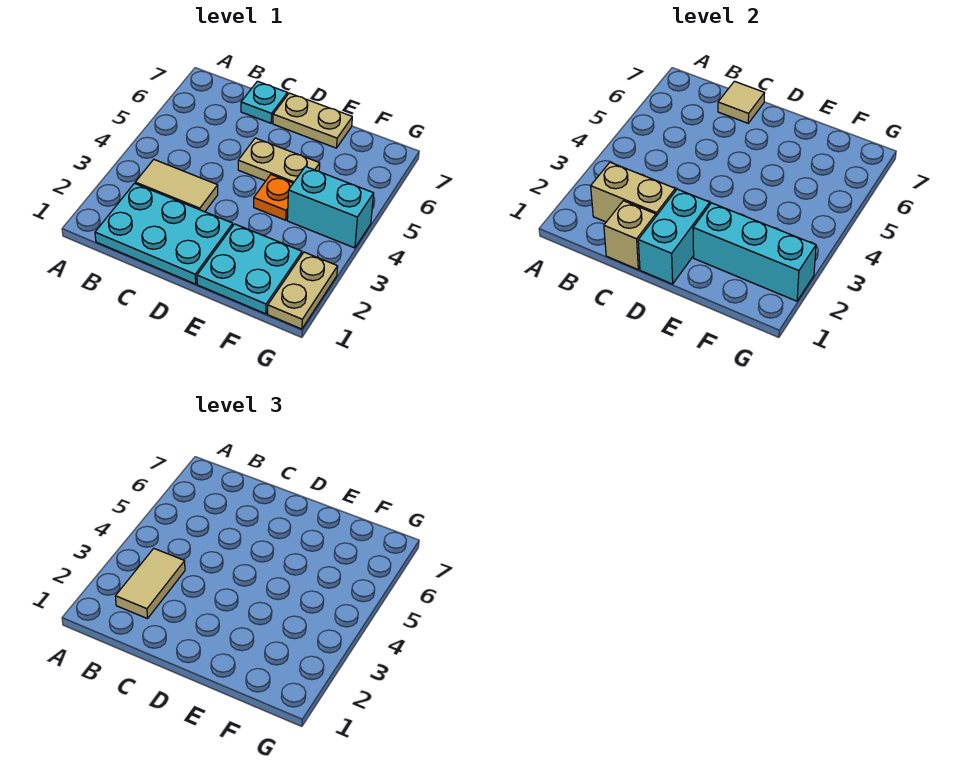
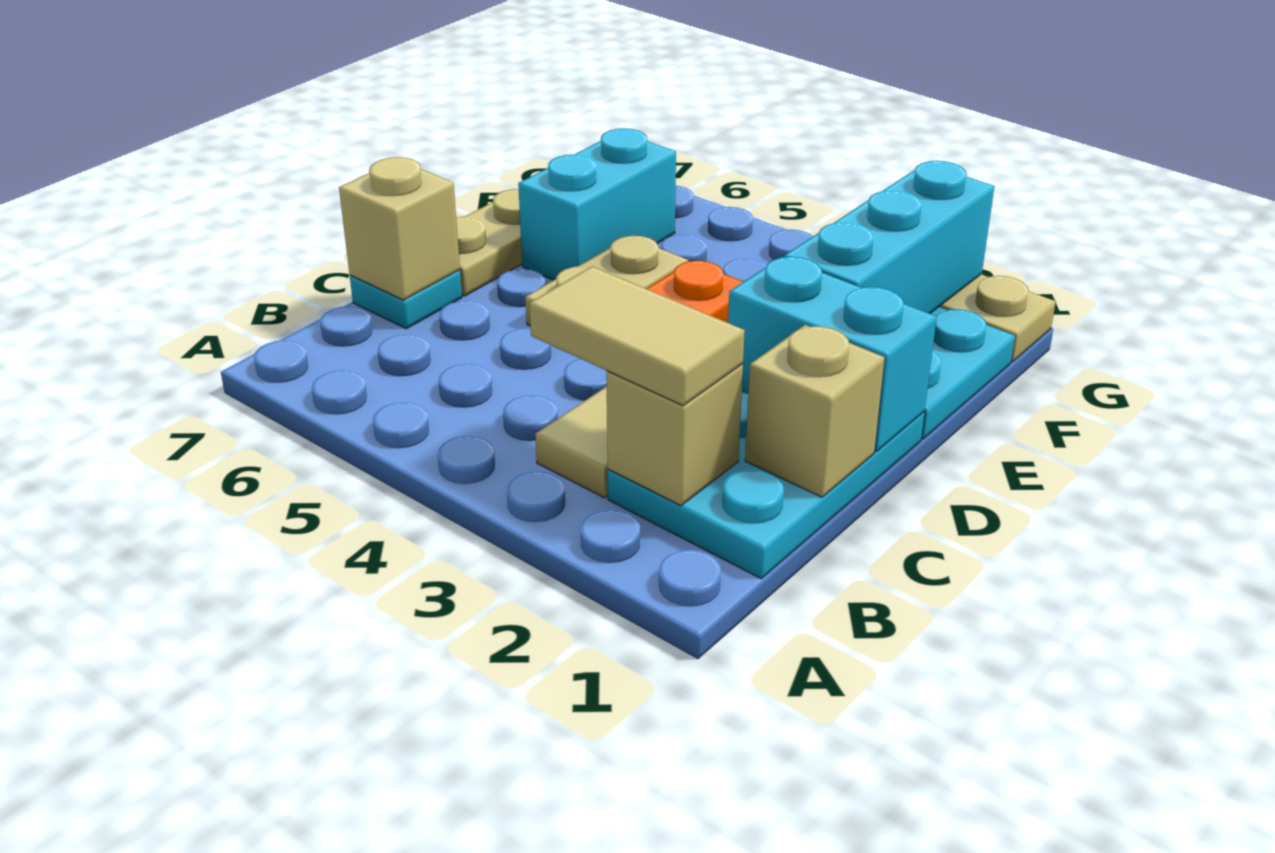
tan brick B2:C2 level 2 -> tan brick B2 level 2
tan tile C7 level 2 -> tan brick C7 level 2
cyan brick F4:G4 level 1 -> cyan brick E6:F6 level 1

